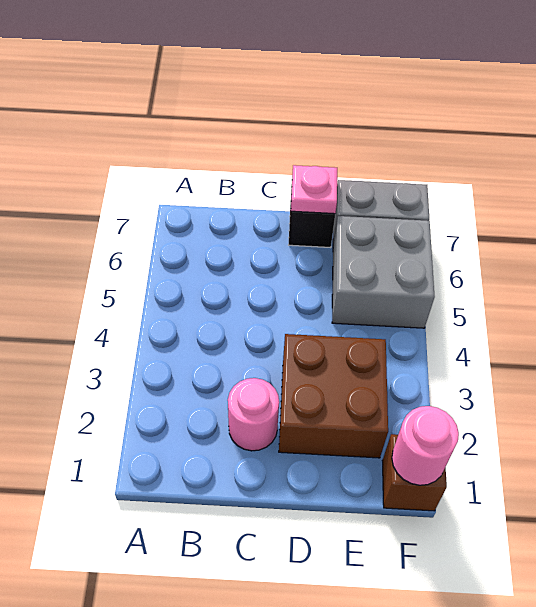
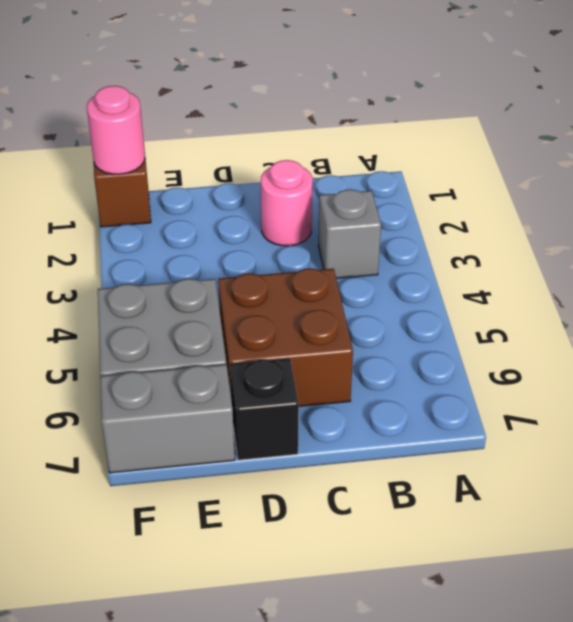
none -> grey brick B3 level 1
brown brick D2:E3 level 1 -> brown brick C5:D6 level 1
pink plate D7 level 2 -> none

